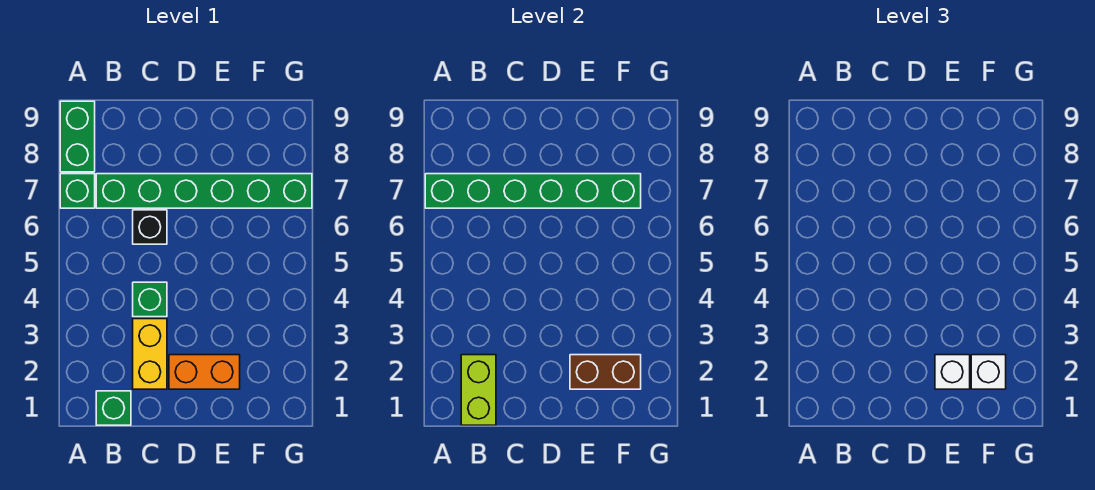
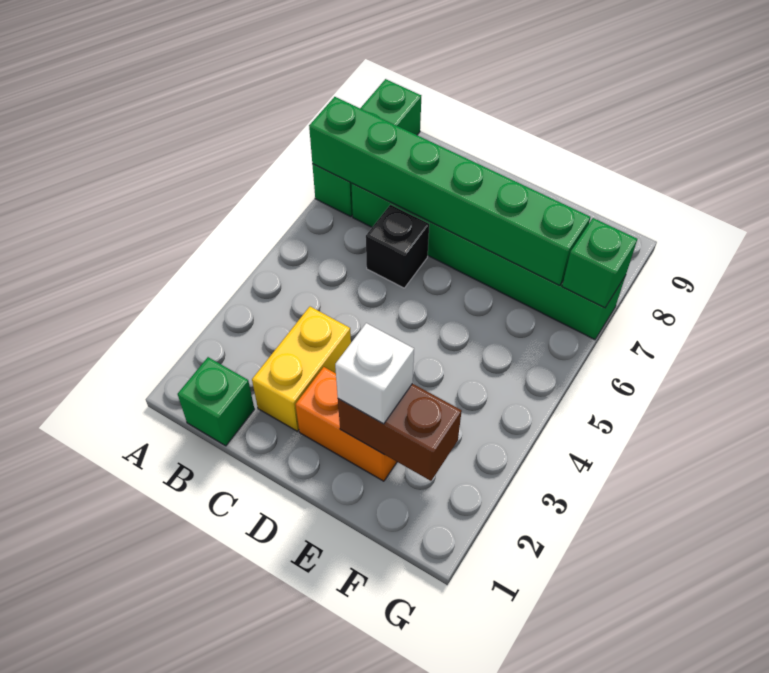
lime brick B1:B2 level 2 -> none
green brick C4 level 1 -> green brick G7 level 2
white brick F2 level 3 -> none

